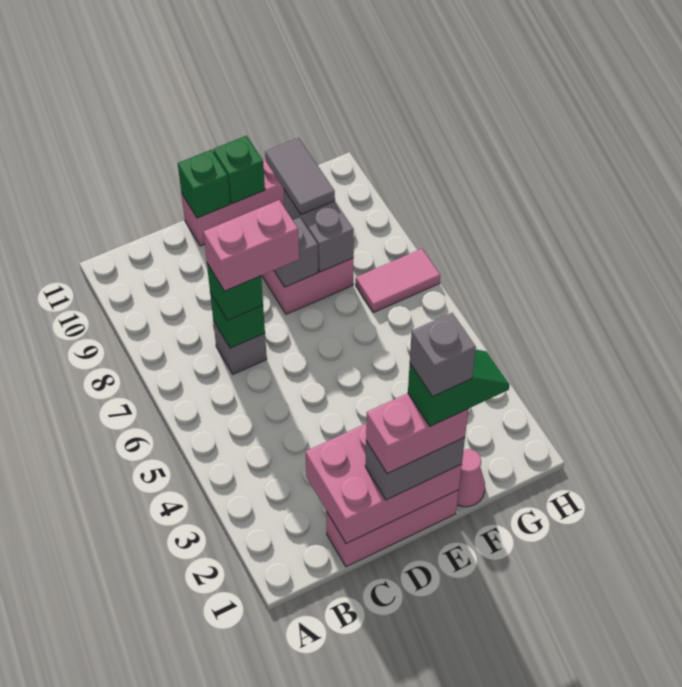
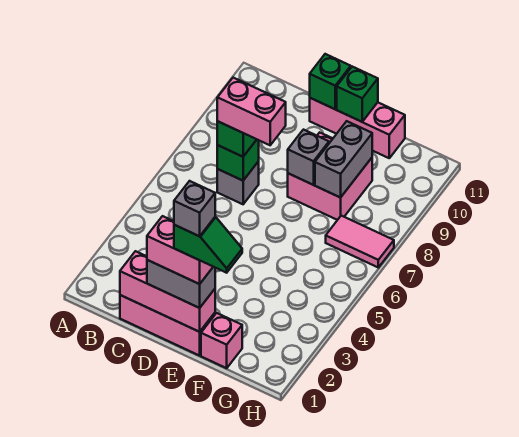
pink brick C1:E2 level 2 -> pink brick C1:E1 level 2
pink cone F1 level 1 -> pink brick F1 level 1
grey tile F9:F10 level 3 -> none

